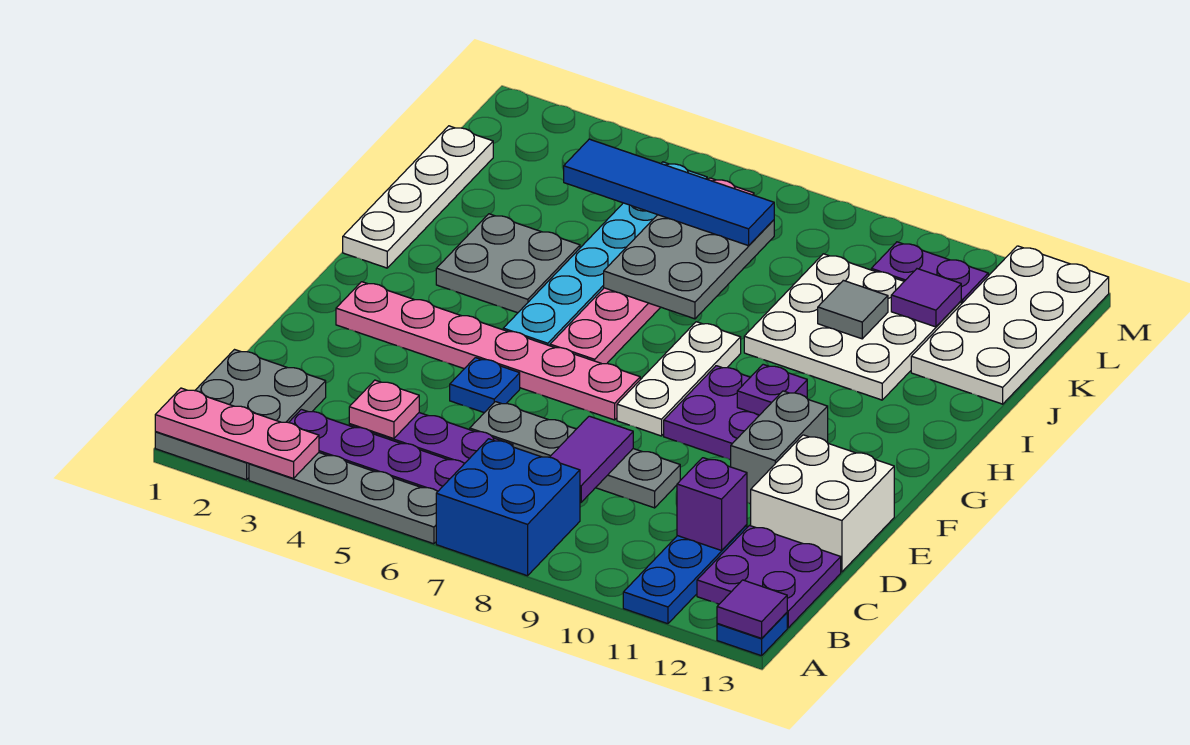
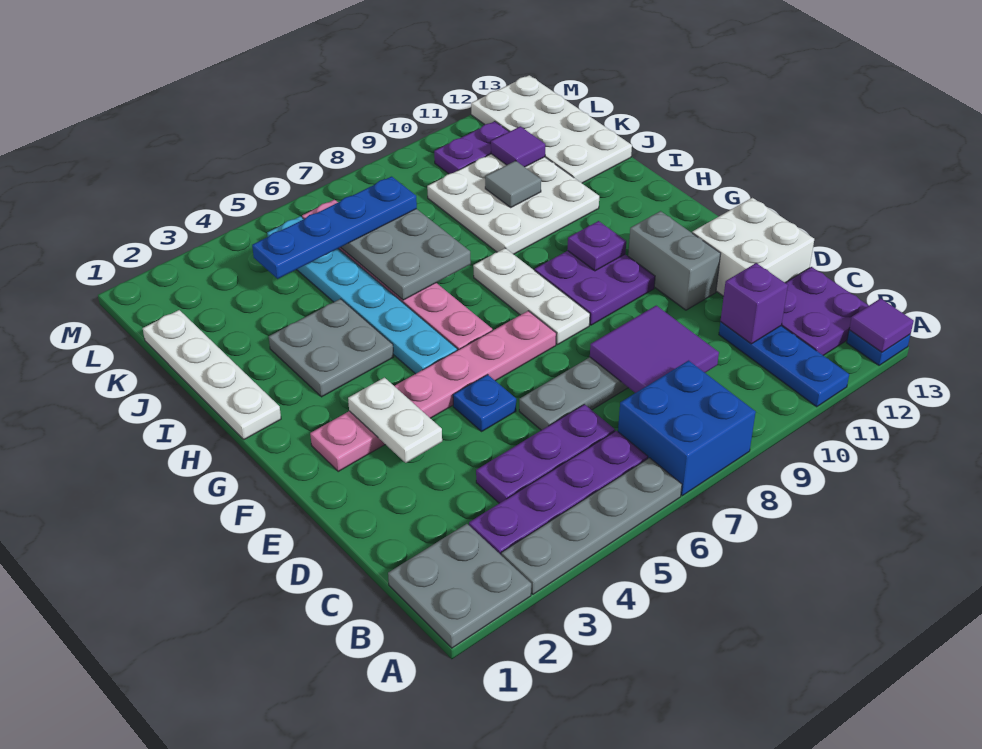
grey plate A1:C2 level 1 -> grey plate A1:B2 level 1
pink plate A1:A3 level 2 -> none
pink plate C4 level 2 -> none
purple tile C8:D8 level 2 -> purple tile C8:D9 level 2
none -> white plate E3:F3 level 2
blue tile K4:K7 level 3 -> blue plate K4:K7 level 3

